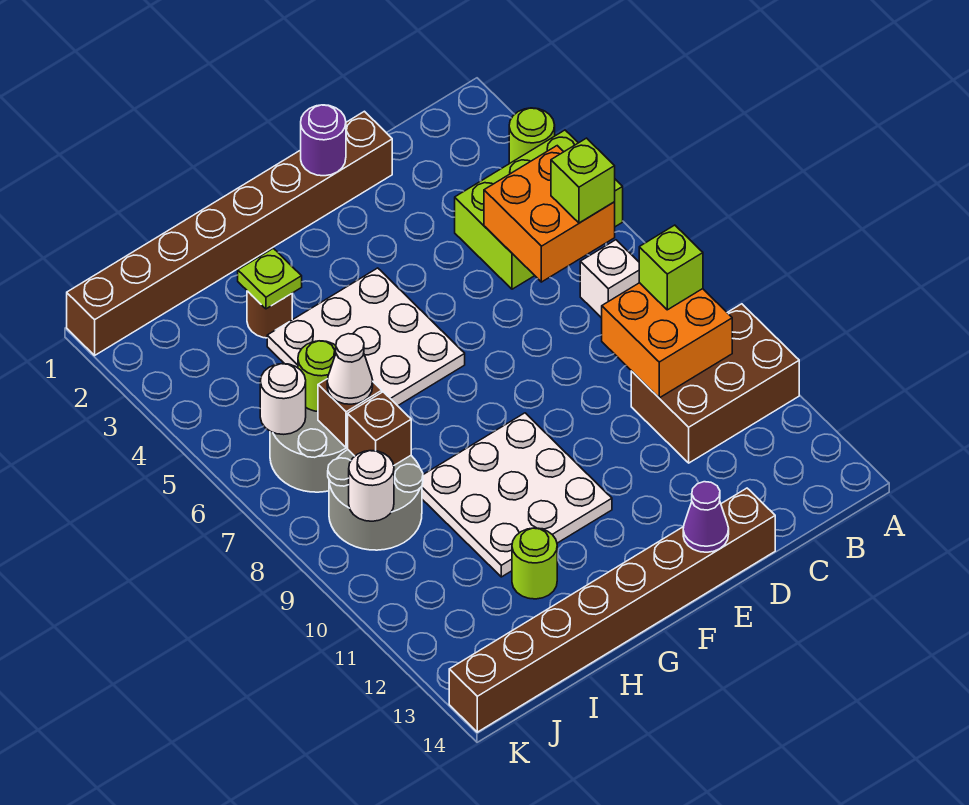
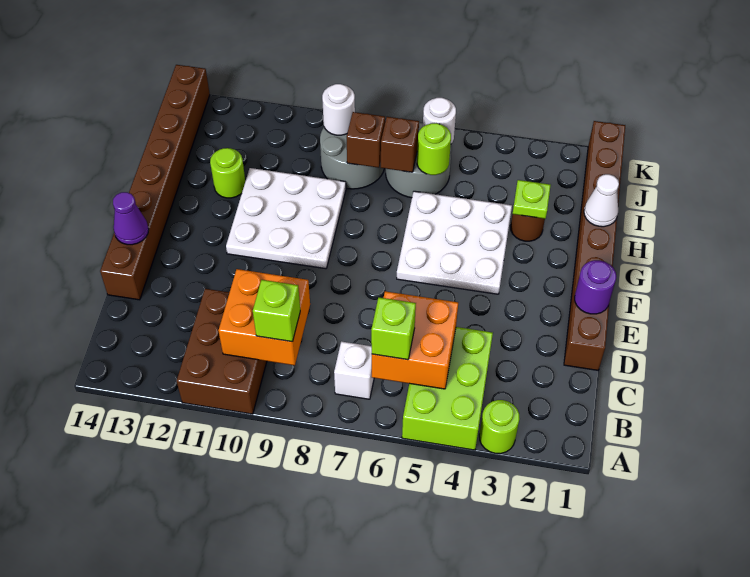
white cone I7 level 3 -> white cone H1 level 2

